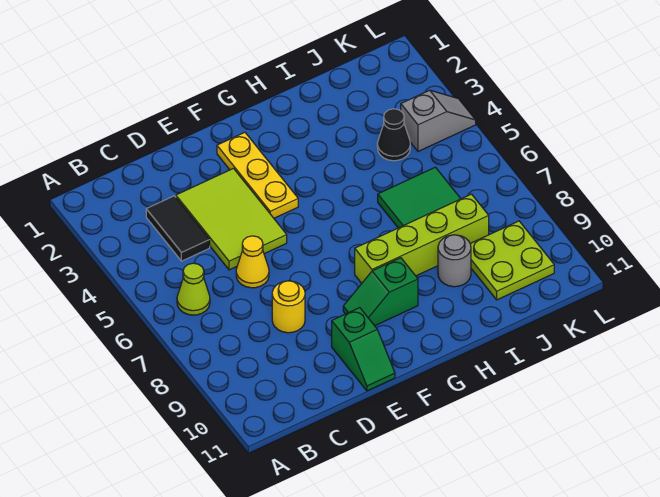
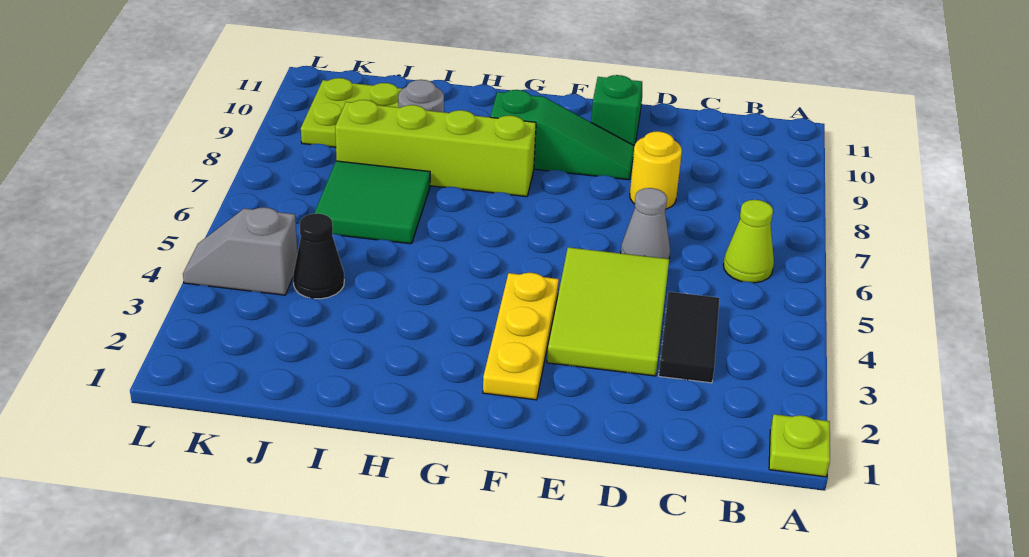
none -> lime plate A1 level 1
yellow cone D6 level 1 -> grey cone D6 level 1
green slope F9:G9 level 1 top G -> green slope E9:G9 level 1 top G

